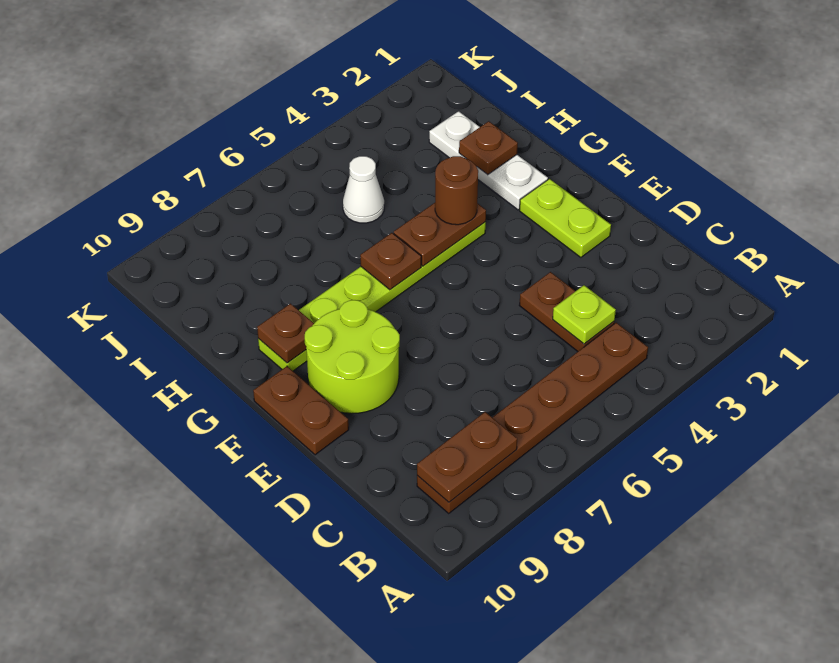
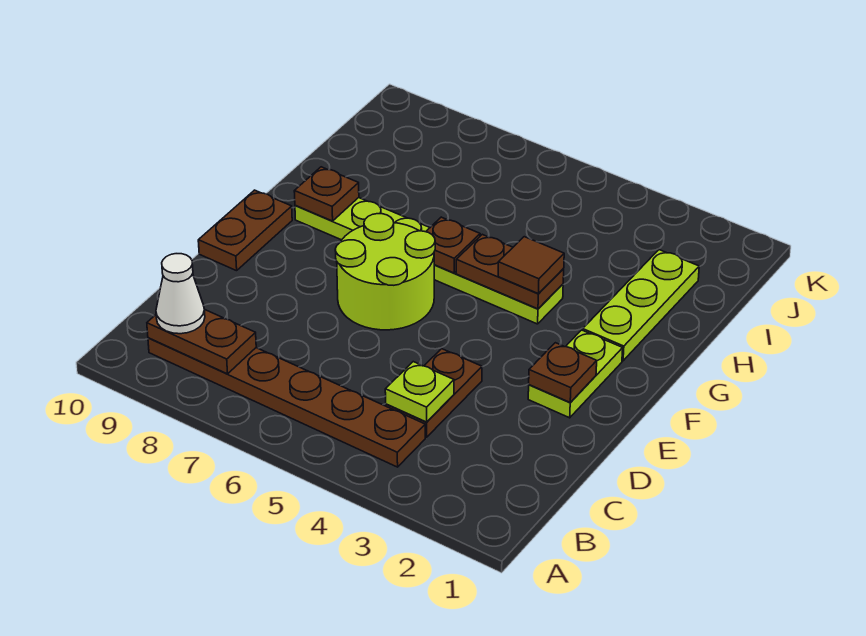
lime round brick E8:F9 level 1 -> lime round brick E6:F7 level 1
white plate G2:I2 level 1 -> lime plate G2:I2 level 1
brown round brick G4 level 3 -> brown tile G4 level 3
brown plate H2 level 2 -> brown plate E2 level 2
white cone I5 level 1 -> white cone B9 level 3

